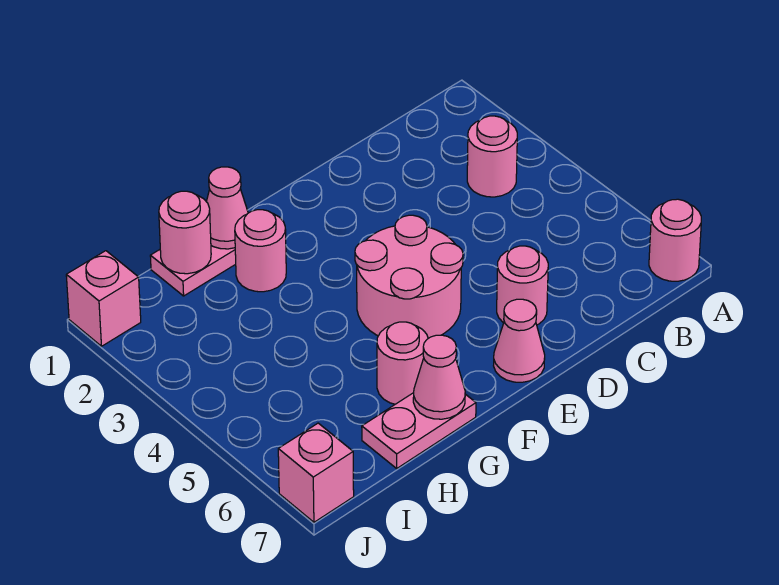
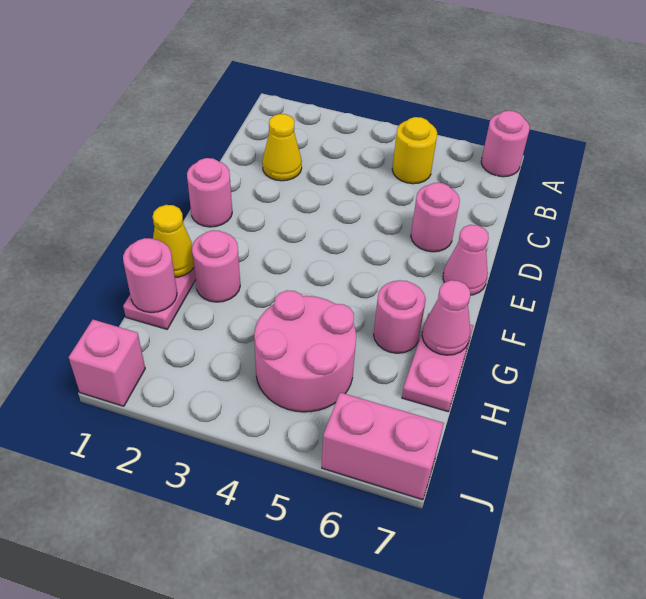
pink round brick B3 level 1 -> pink round brick E1 level 1
none -> yellow round brick B5 level 1
none -> yellow cone C2 level 1
pink round brick E4:F5 level 1 -> pink round brick H4:I5 level 1
pink cone G1 level 2 -> yellow cone G1 level 2
pink brick J7 level 1 -> pink brick J6:J7 level 1

